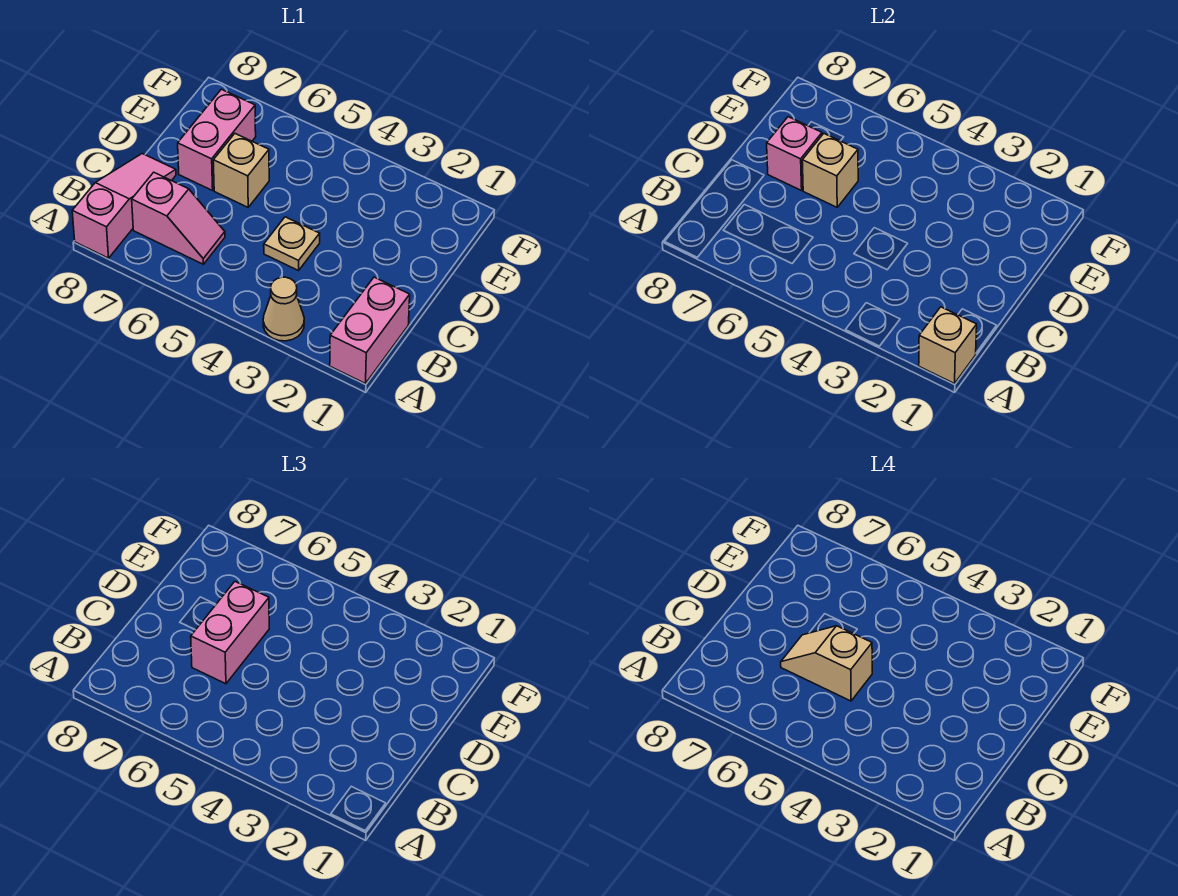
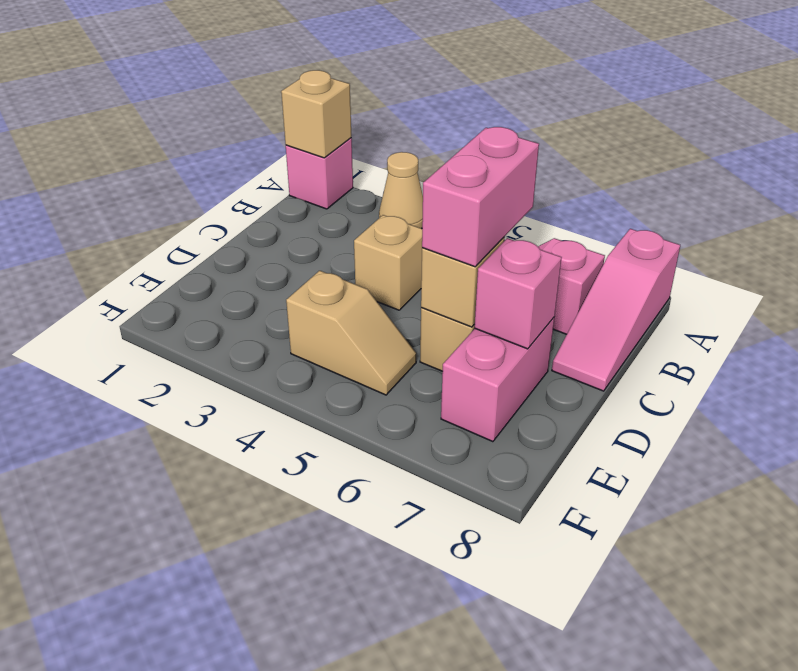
pink brick A1:B1 level 1 -> pink brick A1 level 1
tan plate C4 level 1 -> tan brick C4 level 1
tan slope C5:C6 level 4 top 5 -> tan slope E4:E5 level 1 top 4

